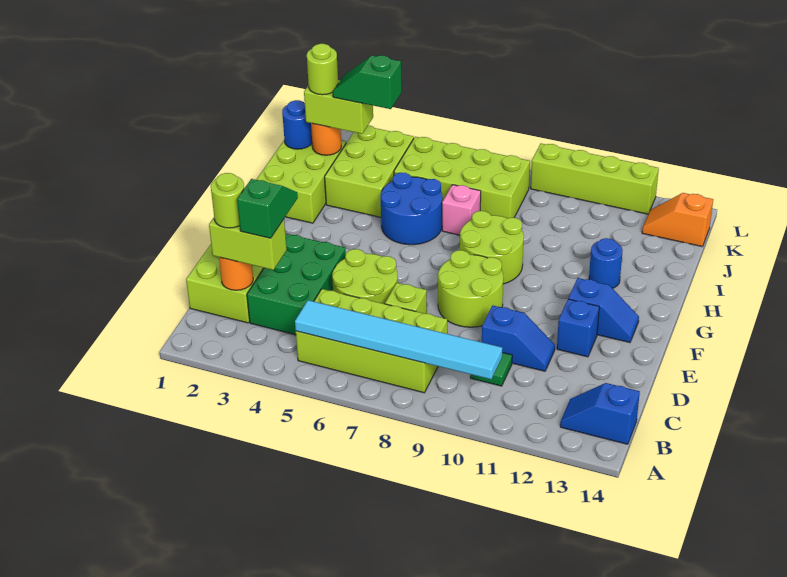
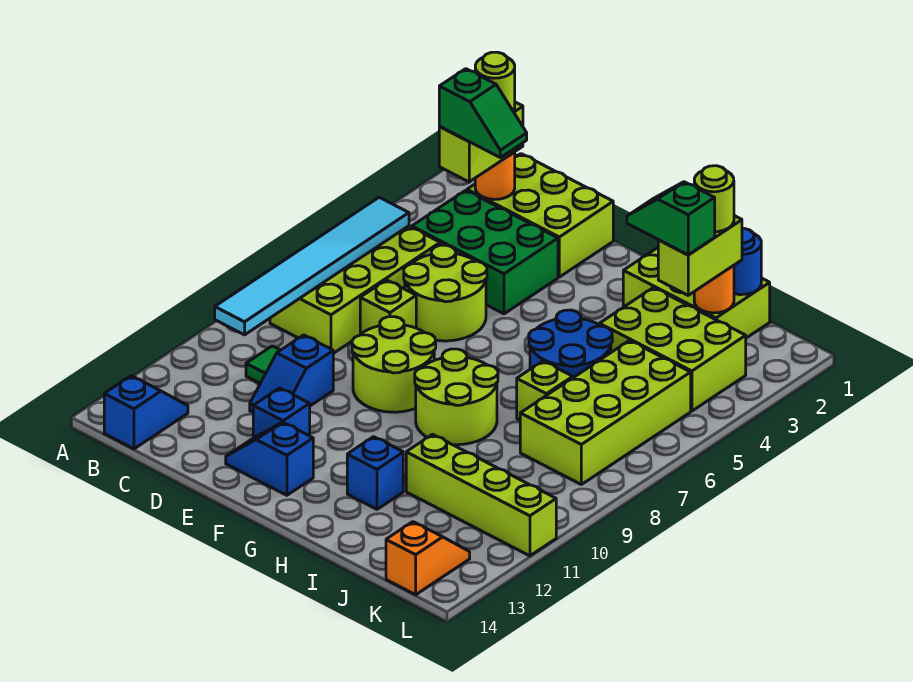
blue slope F12:F13 level 1 top 12 -> blue slope E13:F13 level 1 top F
blue round brick H12 level 1 -> blue brick H12 level 1
pink brick I7 level 1 -> lime brick I7 level 1
green slope J3:J4 level 4 top 4 -> green slope I3:J3 level 4 top J
lime brick L9:L12 level 1 -> lime brick I11:L11 level 1

